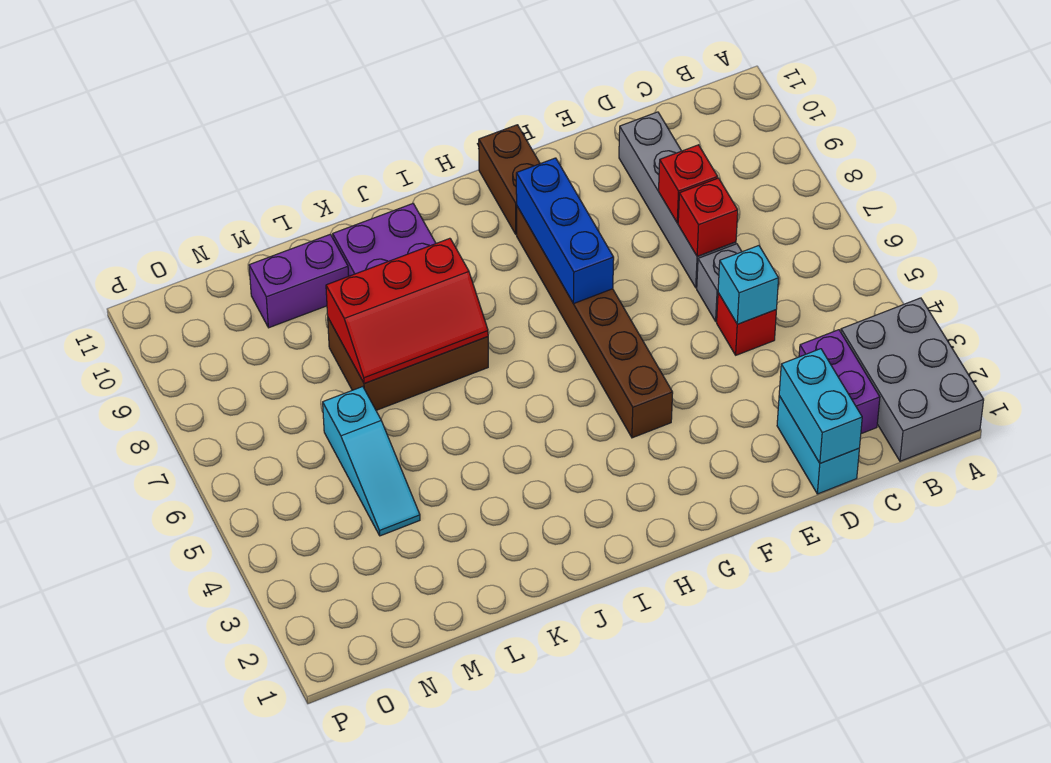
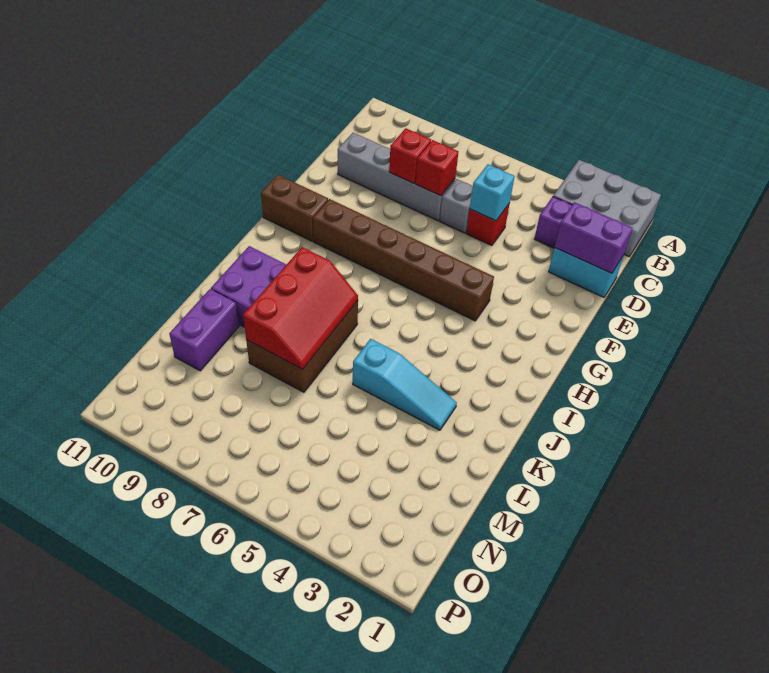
cyan brick D1:D2 level 2 -> purple brick D1:D2 level 2
blue brick G7:G9 level 2 -> none
cyan slope M4:M6 level 1 top 6 -> cyan slope K3:K5 level 1 top 5

